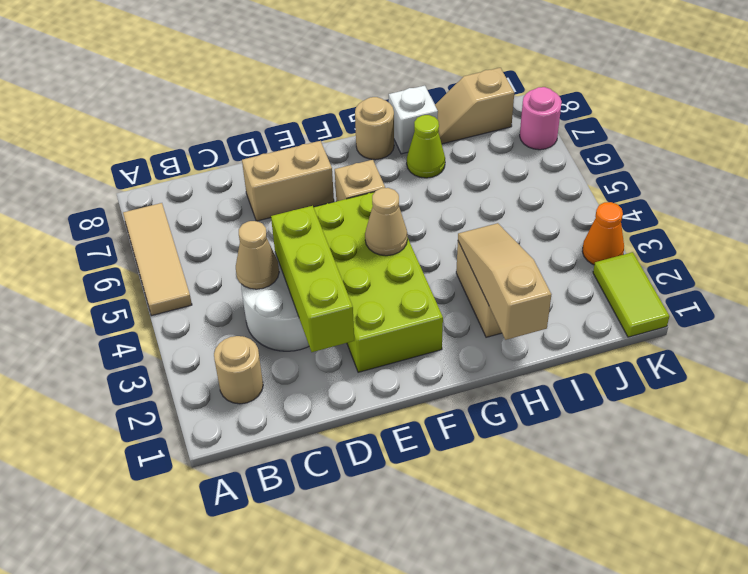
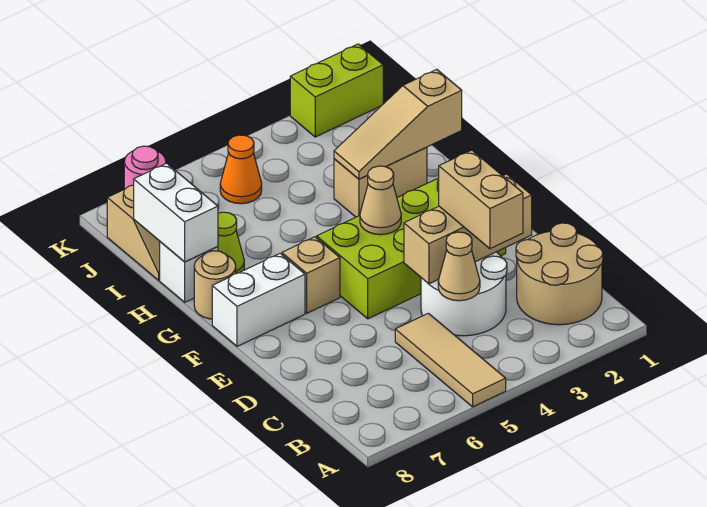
tan tile A5:A7 level 1 -> tan tile A5:C5 level 1
tan round brick B2 level 1 -> tan round brick B1:C2 level 1
lime brick D2:D4 level 2 -> tan brick D2:D4 level 2
tan brick D7:E7 level 1 -> tan brick C3:D3 level 3
none -> white brick F7:F8 level 1
none -> white brick H8:I8 level 2
lime tile K1:K2 level 1 -> lime brick K1:K2 level 1
orange cone K3 level 1 -> orange cone J5 level 1

